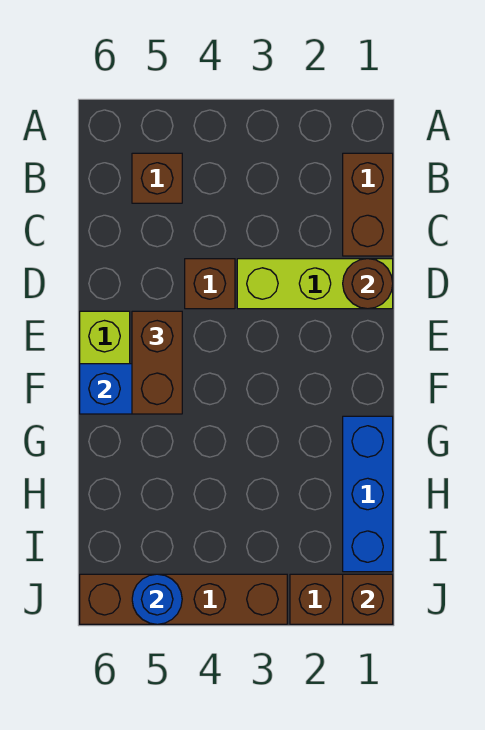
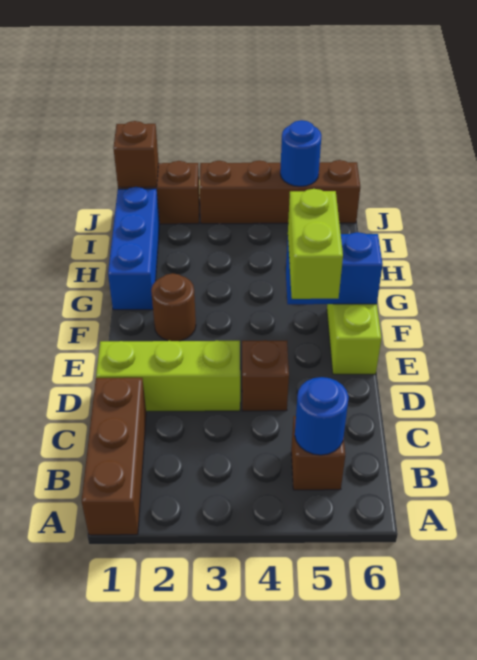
brown brick B1:C1 level 1 -> brown brick A1:C1 level 1
none -> blue round brick B5 level 2
brown round brick D1 level 2 -> brown round brick F2 level 1
brown brick E5:F5 level 3 -> lime brick E5:F5 level 3

